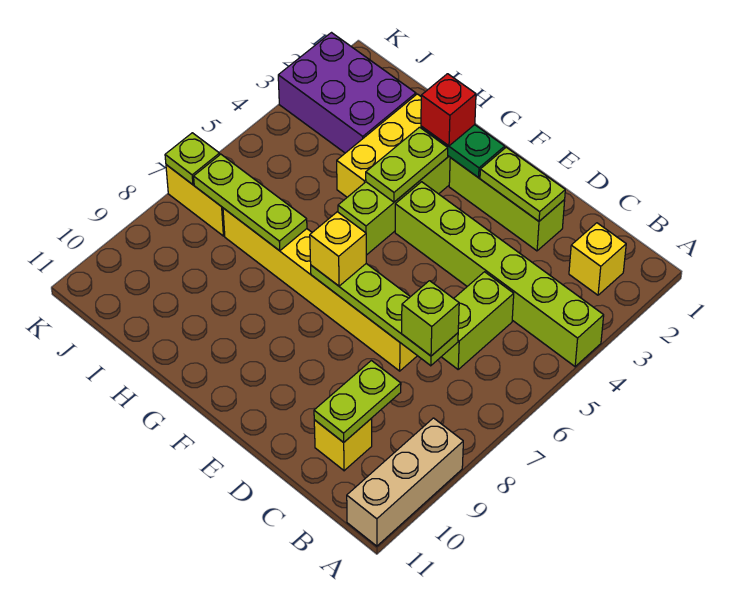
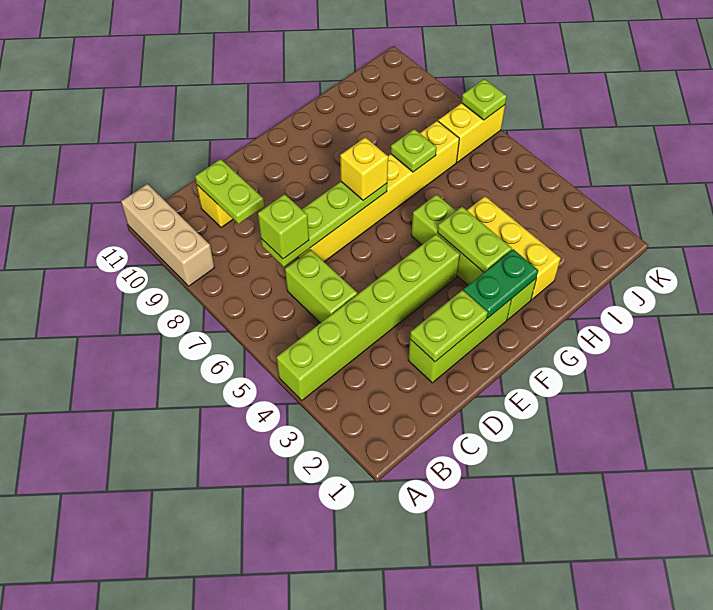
yellow brick B2 level 1 -> none
red brick G2 level 3 -> none
lime plate H7:J7 level 2 -> lime plate H7 level 2
purple brick I2:K3 level 1 -> none

